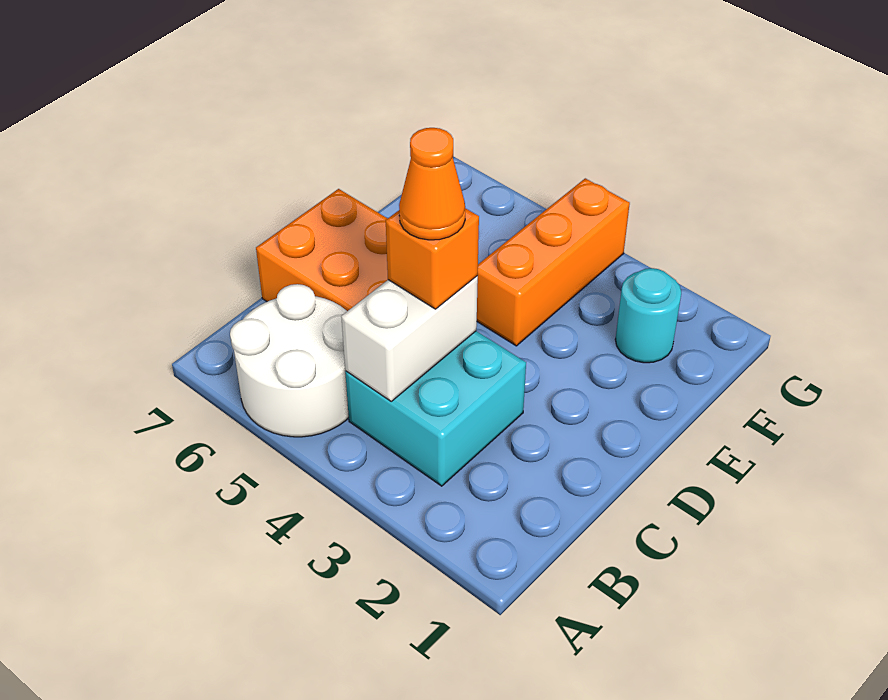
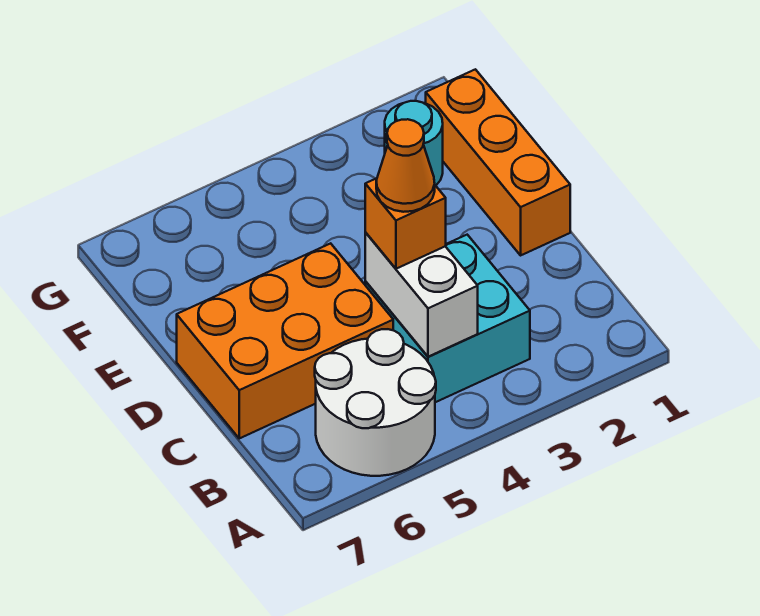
orange brick E4:G4 level 1 -> orange brick D1:F1 level 1

